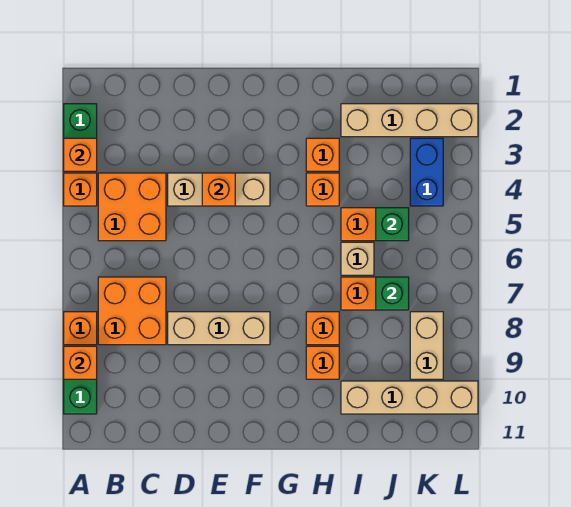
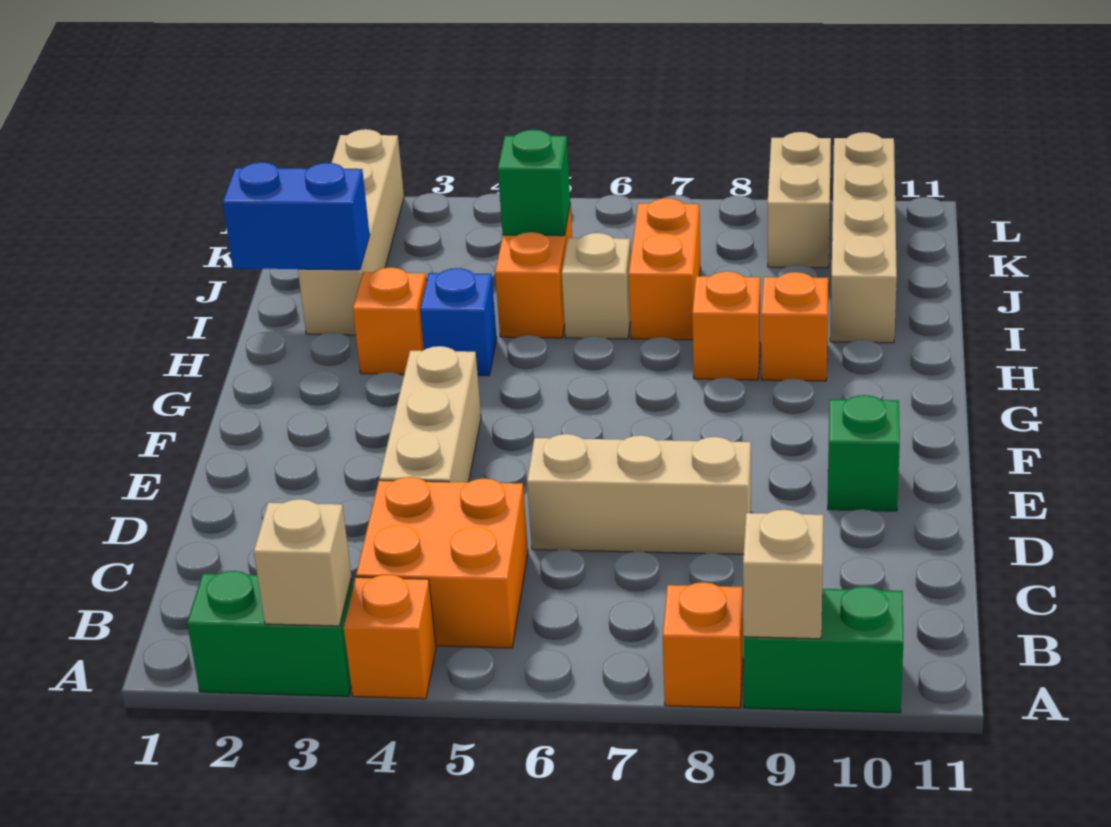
orange brick A3 level 2 -> tan brick A3 level 2
orange brick A9 level 2 -> tan brick A9 level 2
orange brick B7:C8 level 1 -> none
tan brick D8:F8 level 1 -> tan brick D6:D8 level 1
orange brick E4 level 2 -> none
orange brick H4 level 1 -> blue brick H4 level 1
green brick J7 level 2 -> green brick E10 level 1
blue brick K3:K4 level 1 -> blue brick I1:I2 level 2
tan brick K8:K9 level 1 -> tan brick K9:L9 level 1

